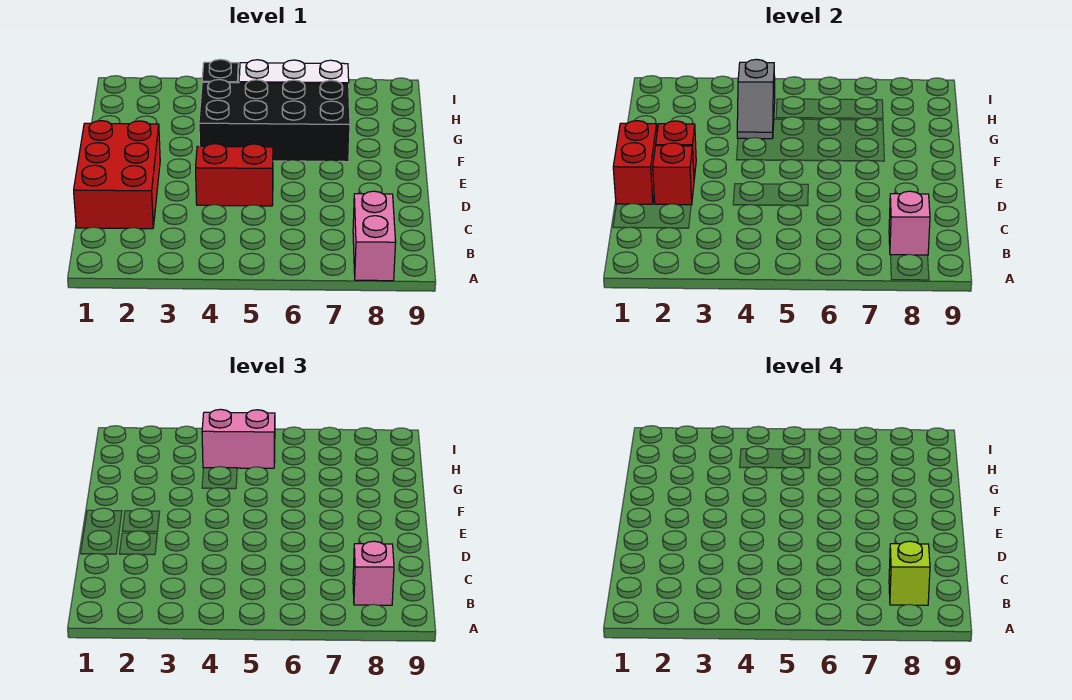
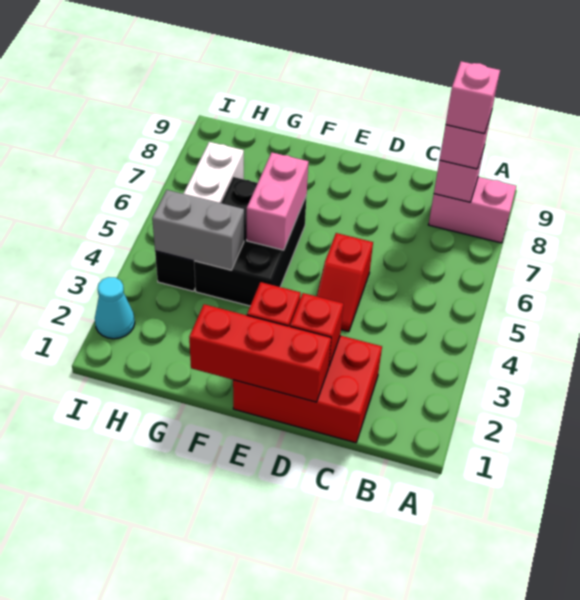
lime brick B8 level 4 -> pink brick B8 level 4
red brick D1:E1 level 2 -> red brick D1:F1 level 2
red brick D4:D5 level 1 -> red slope D4:D5 level 1 top 5
black brick F4:G7 level 1 -> black brick F4:G6 level 1
grey slope G4:H4 level 2 top H -> grey brick G4:H4 level 2
pink brick H4:H5 level 3 -> pink brick F5:F6 level 2
none -> cyan cone I2 level 1

